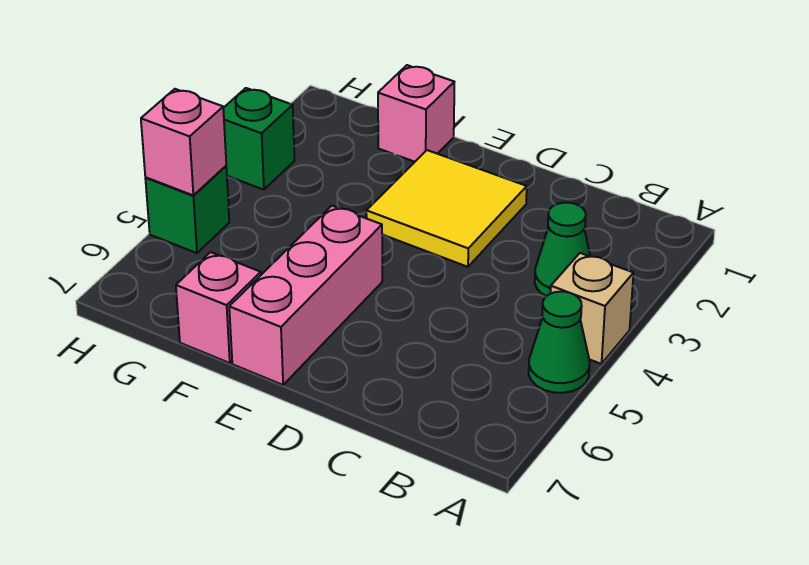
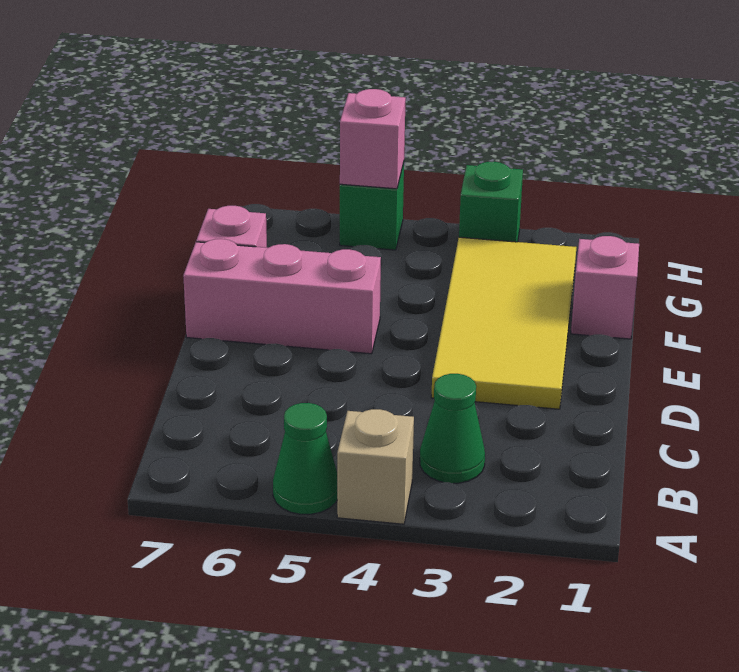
yellow tile D2:E3 level 1 -> yellow tile D2:G3 level 1

